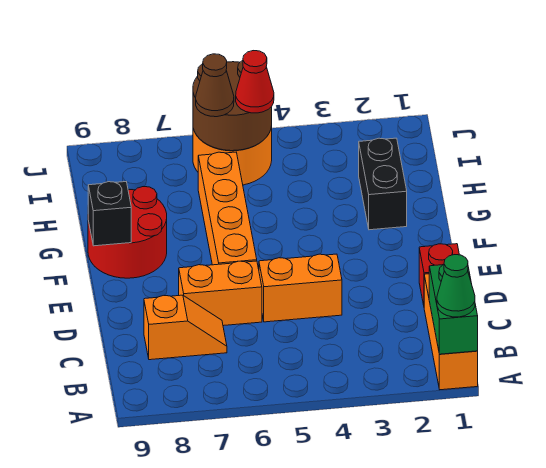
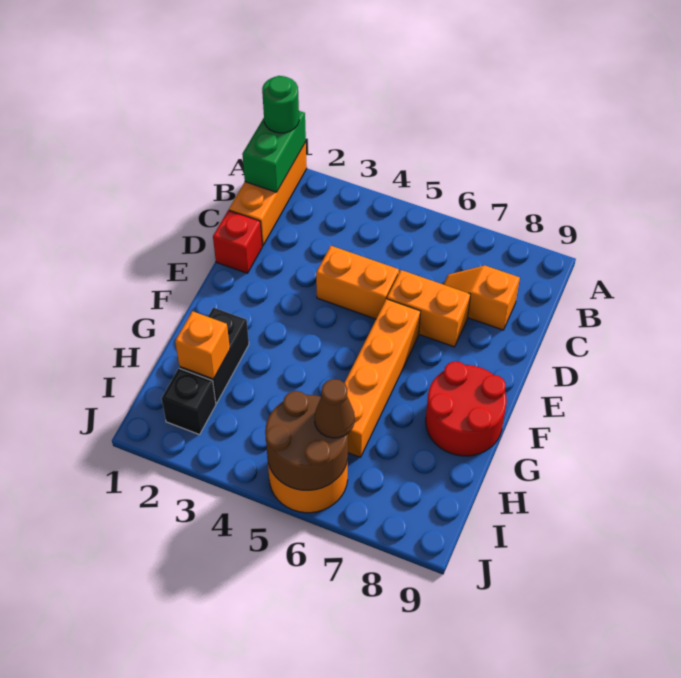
green cone A1 level 3 -> green round brick A1 level 3
black brick F9 level 2 -> black brick I2 level 1
none -> orange brick H2 level 2
red cone I5 level 3 -> none

